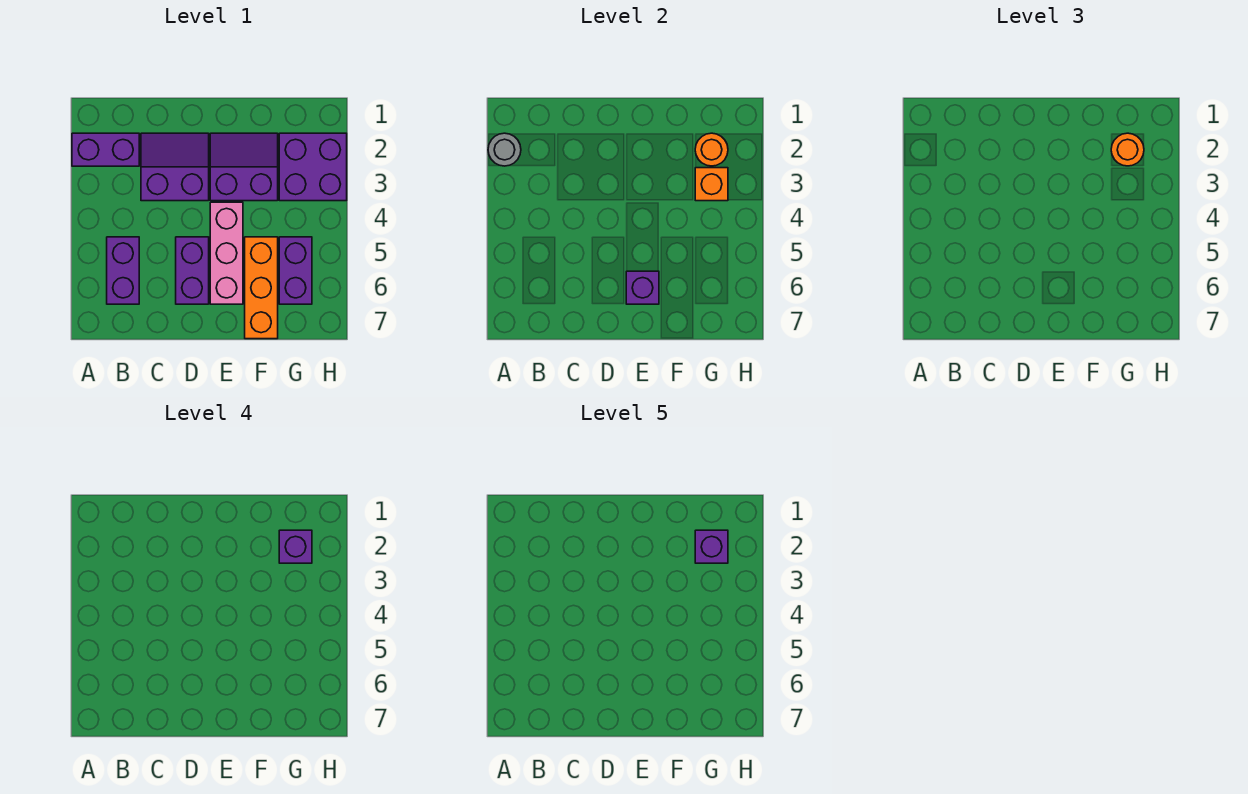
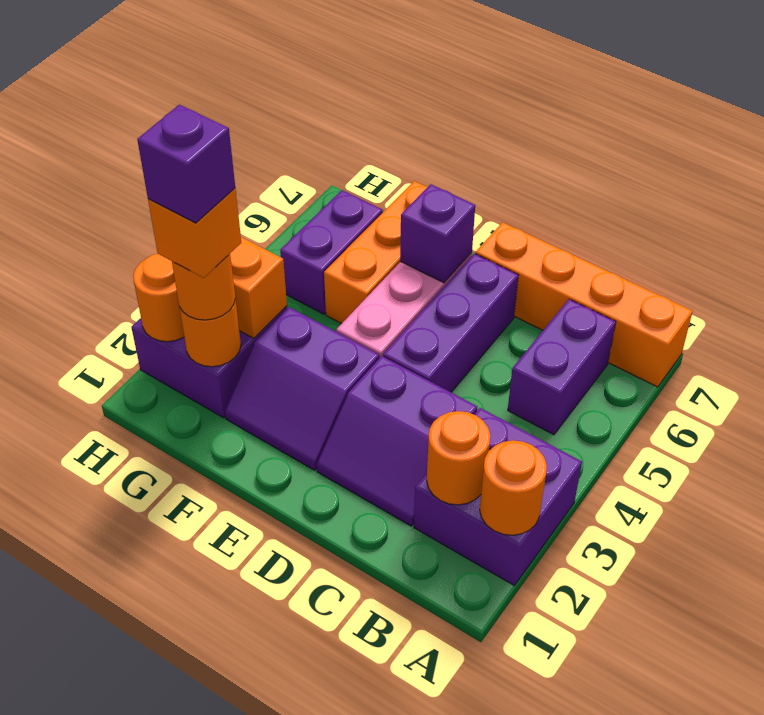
purple brick A2:B2 level 1 -> purple brick A2:B3 level 1
grey round brick A2 level 2 -> orange round brick A2 level 2
none -> orange brick A7:D7 level 1
none -> orange round brick B2 level 2
purple brick D5:D6 level 1 -> purple brick D4:D6 level 1
purple brick G2 level 4 -> orange brick G2 level 4
none -> orange round brick H2 level 2

